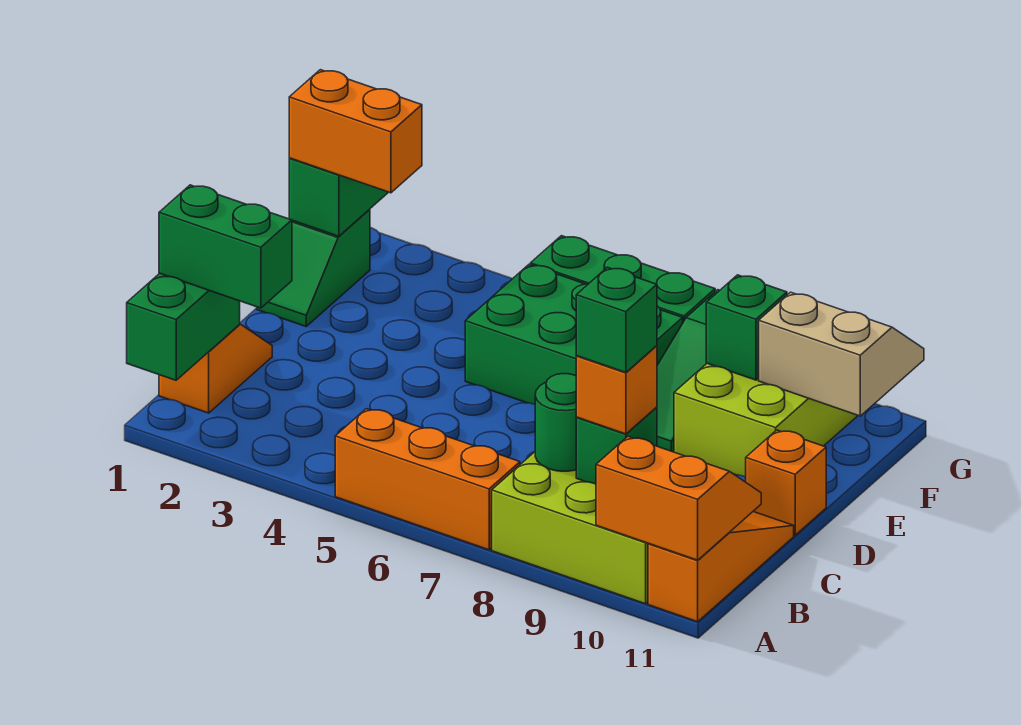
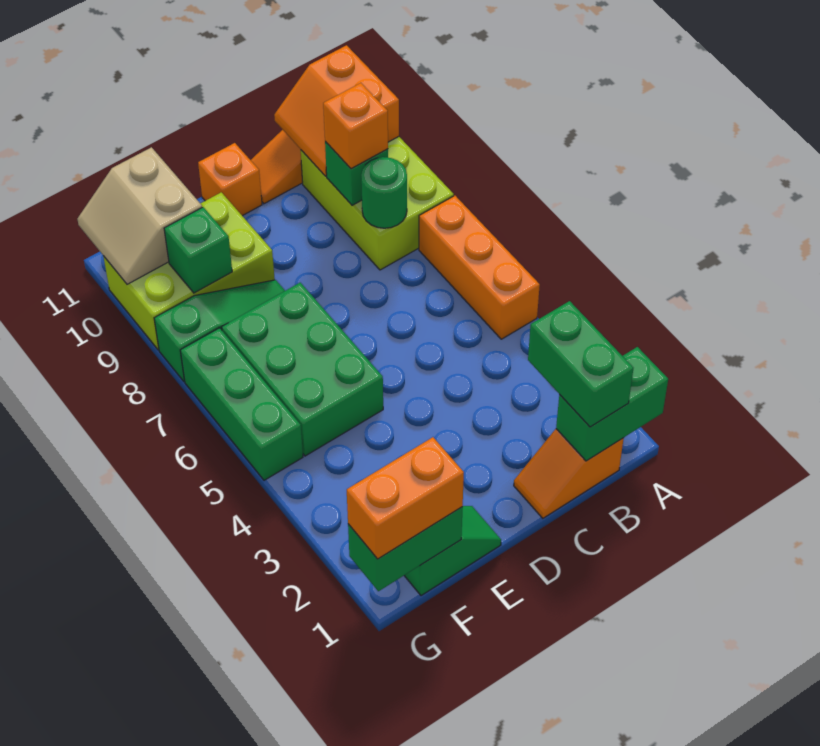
green brick B9 level 4 -> none
orange brick F1:F2 level 3 -> orange brick F1:G1 level 3

